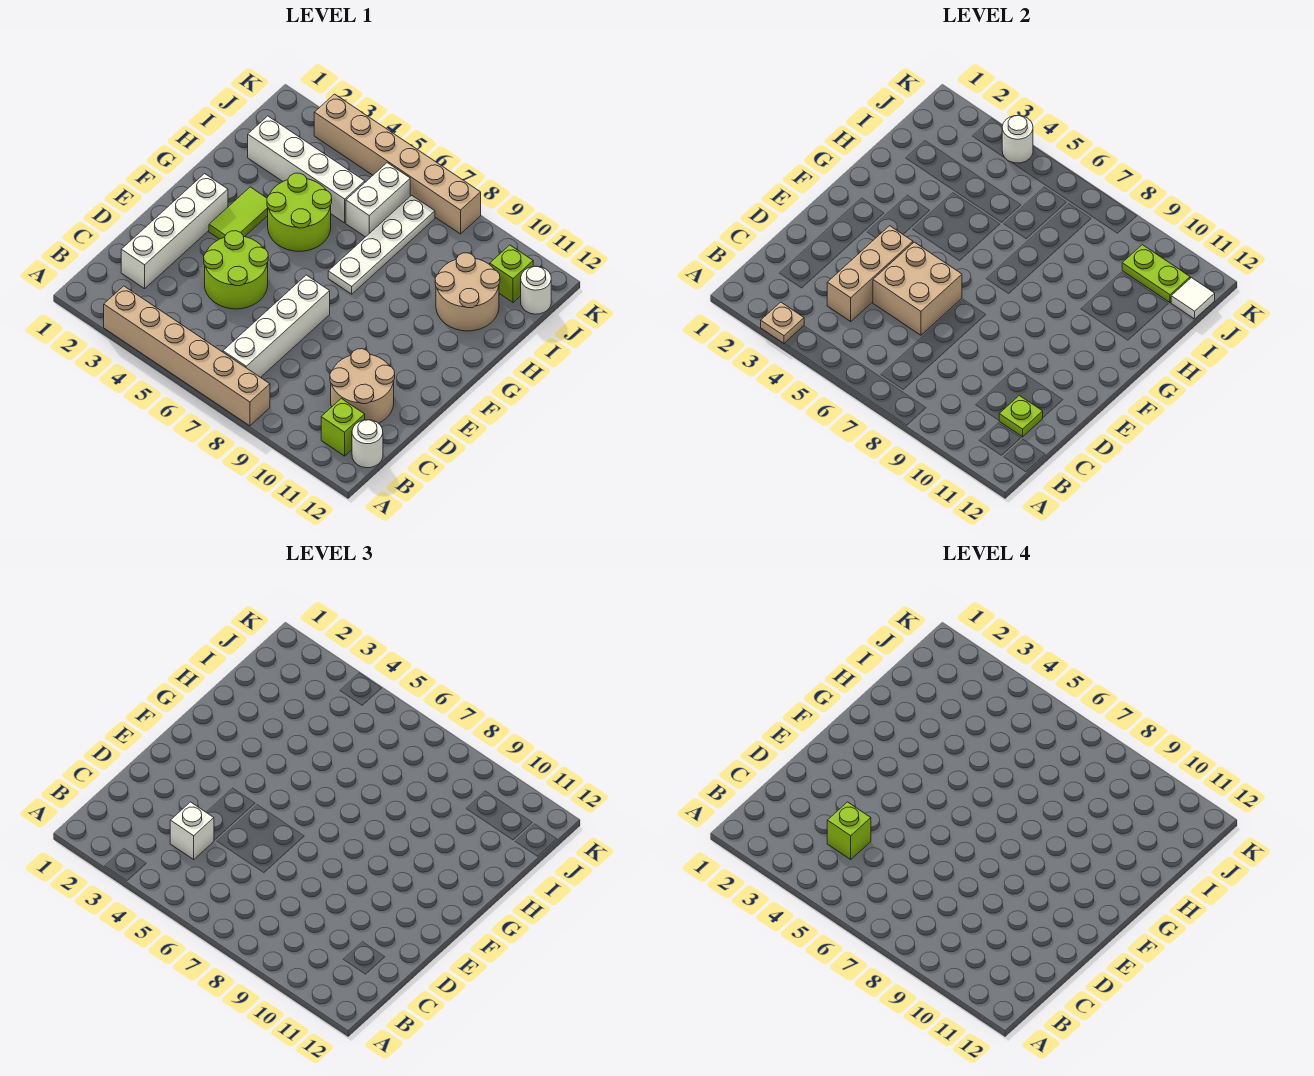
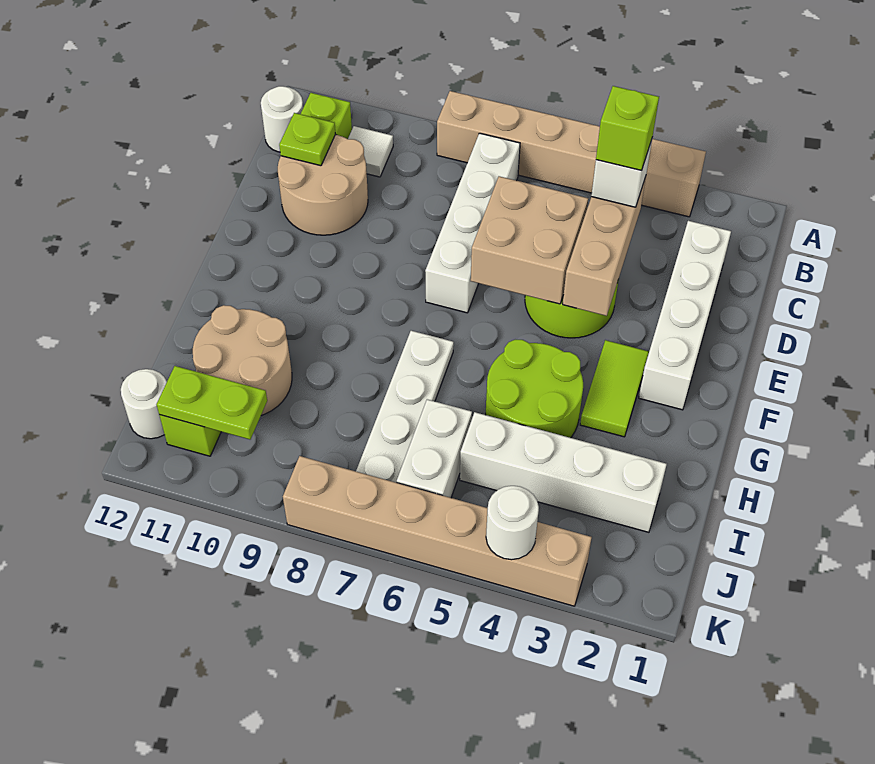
tan plate A3 level 2 -> none
white tile J12 level 2 -> white tile B10 level 1

